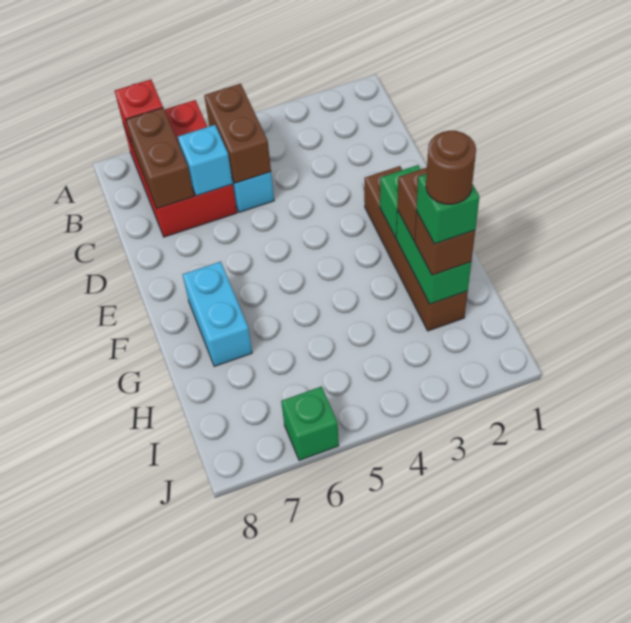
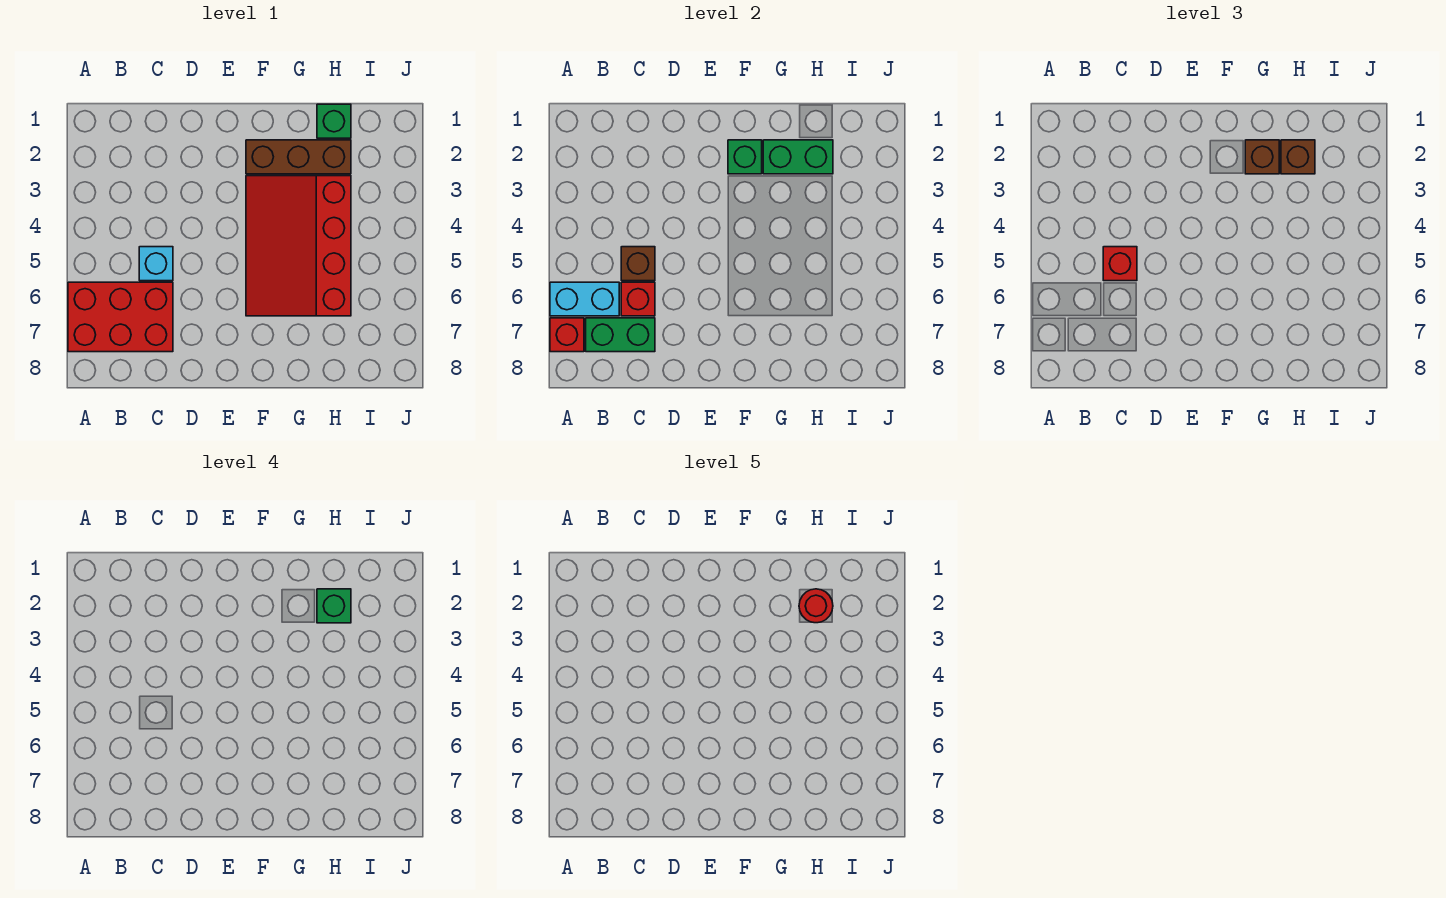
brown brick B5:C5 level 2 -> brown brick C5 level 2
brown brick B7:C7 level 2 -> green brick B7:C7 level 2
none -> red brick C5 level 3
cyan brick C6 level 2 -> red brick C6 level 2
brown brick E2:H2 level 1 -> brown brick F2:H2 level 1
none -> red slope F3:H6 level 1 top H
cyan brick F7:G7 level 1 -> cyan brick A6:B6 level 2
brown round brick H2 level 5 -> red round brick H2 level 5
green brick J6 level 1 -> green brick H1 level 1

